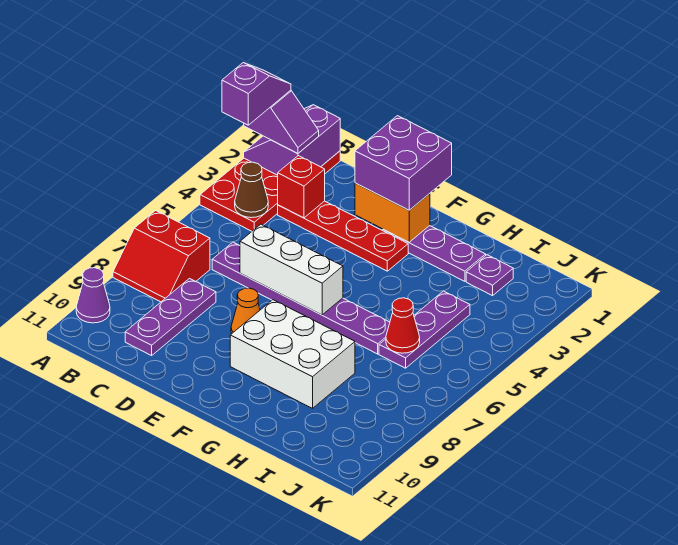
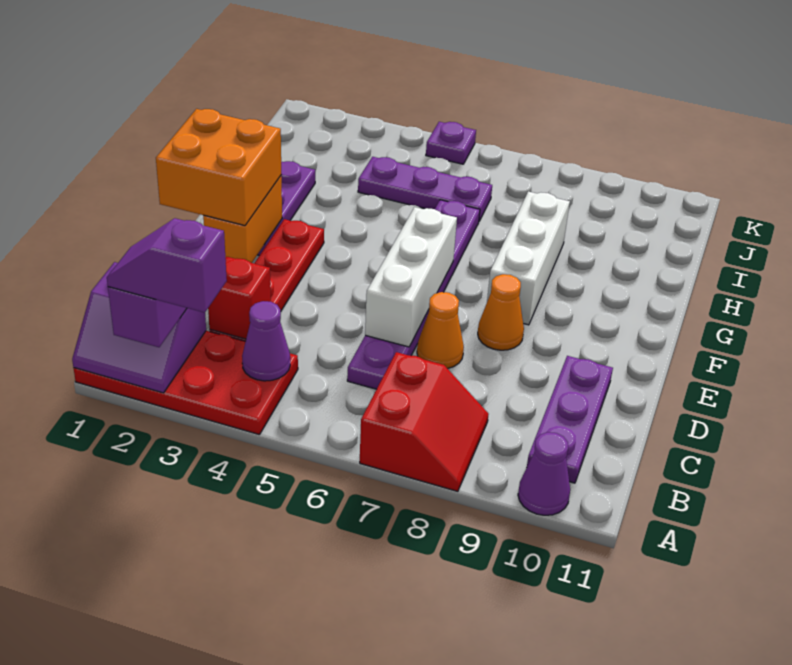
brown cone B4 level 2 -> purple cone B4 level 2
purple plate C8:C10 level 1 -> purple plate B10:D10 level 1
none -> orange cone D7 level 1
purple brick E1:F2 level 3 -> orange brick E1:F2 level 3
white brick F8:H9 level 1 -> white brick F8:H8 level 1
purple plate I2 level 1 -> purple plate K5 level 1
red cone I6 level 2 -> none

